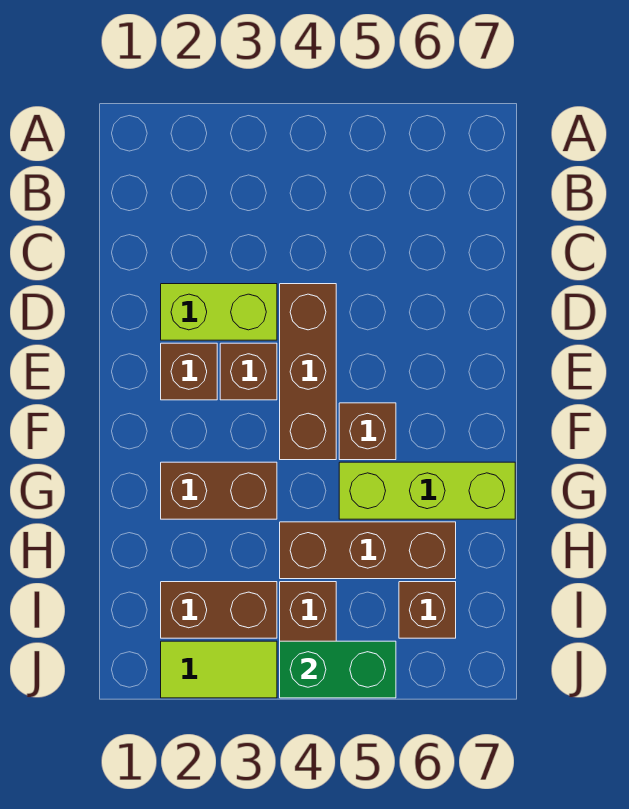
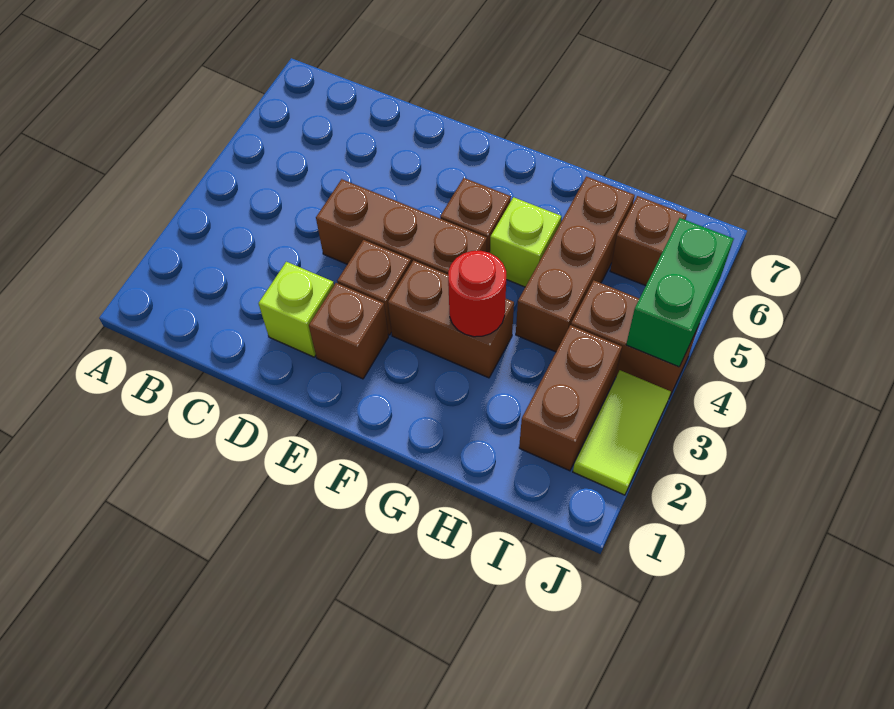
lime brick D2:D3 level 1 -> lime brick D2 level 1
brown brick G2:G3 level 1 -> brown brick F3:G3 level 1
none -> red round brick G3 level 2
lime brick G5:G7 level 1 -> lime brick G5 level 1

